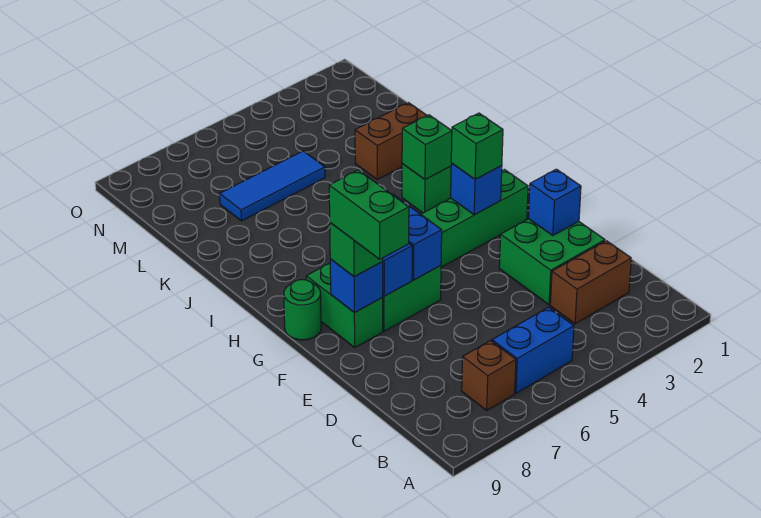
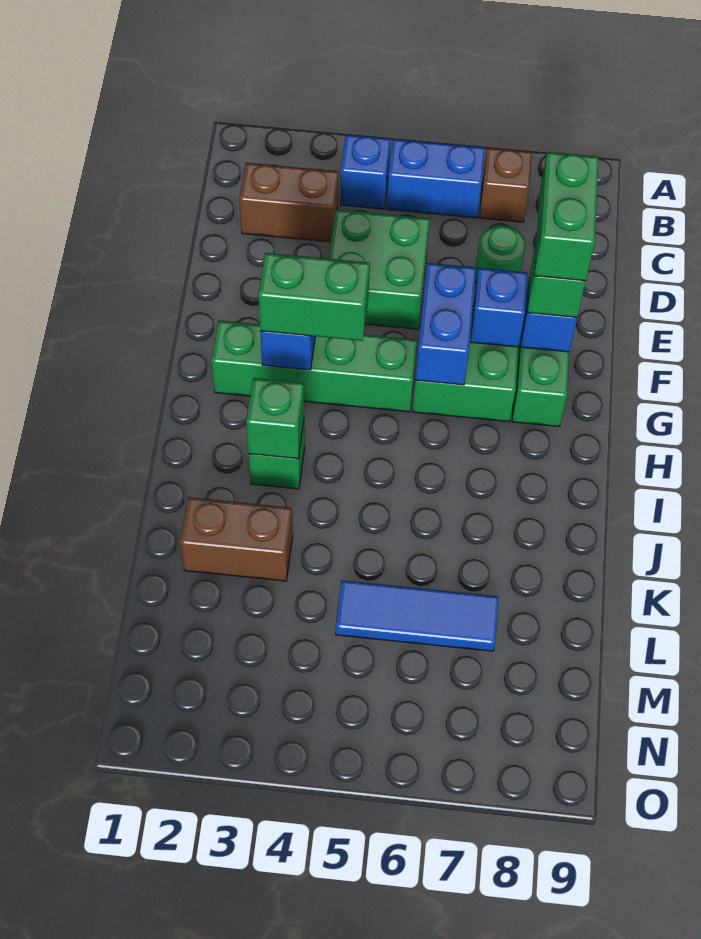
green brick D2:E3 level 1 -> green brick D4:E5 level 1
blue brick E2 level 2 -> blue brick B4 level 1
green brick G3 level 3 -> green brick G3:G4 level 3
green round brick G9 level 1 -> green round brick D7 level 1

